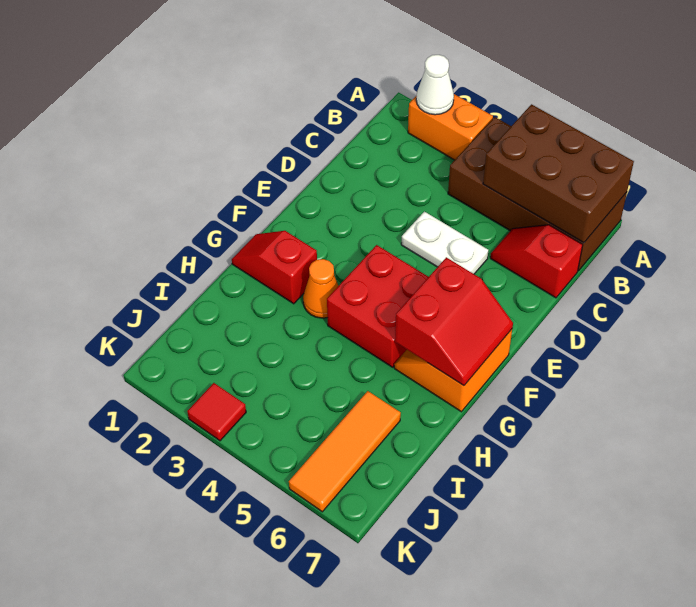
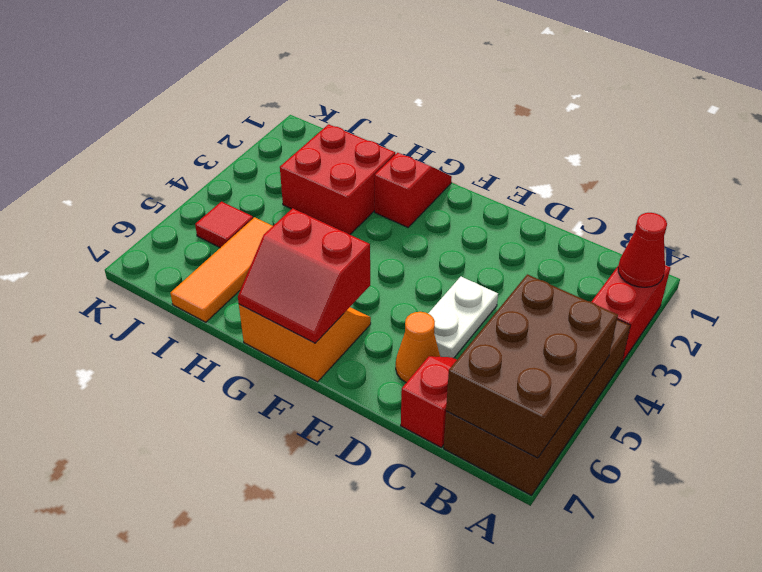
orange brick A2:A3 level 1 -> red brick A2:A3 level 1
white cone A2 level 2 -> red cone A2 level 2
red brick F4:G5 level 1 -> red brick H2:I3 level 1
orange cone G3 level 1 -> orange cone D6 level 1
orange tile I6:K6 level 1 -> orange tile I5:I7 level 1
red tile K3 level 1 -> red tile J5 level 1

